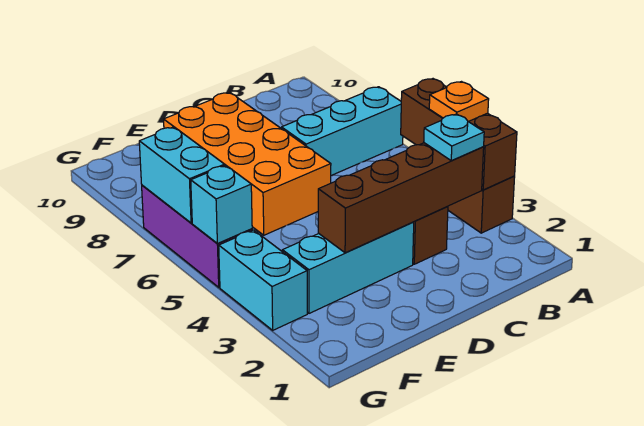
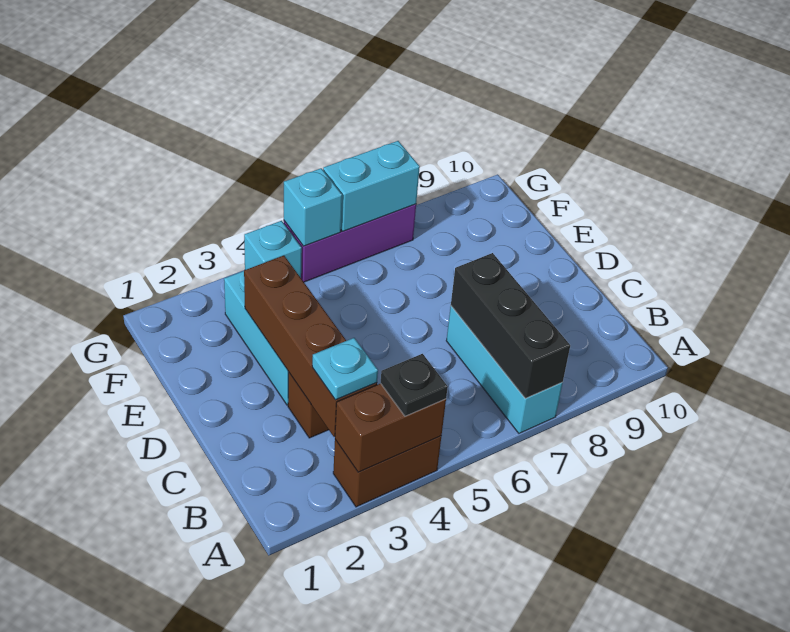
brown brick A3:A5 level 2 -> brown brick A3:A4 level 2
orange plate A4 level 3 -> black plate A4 level 3
none -> black brick A7:C7 level 2
orange brick D6:E9 level 1 -> none
cyan brick G3:G4 level 1 -> cyan brick G4 level 1

